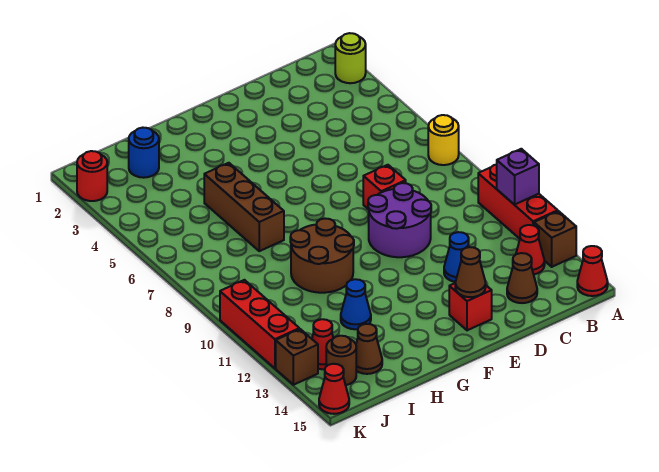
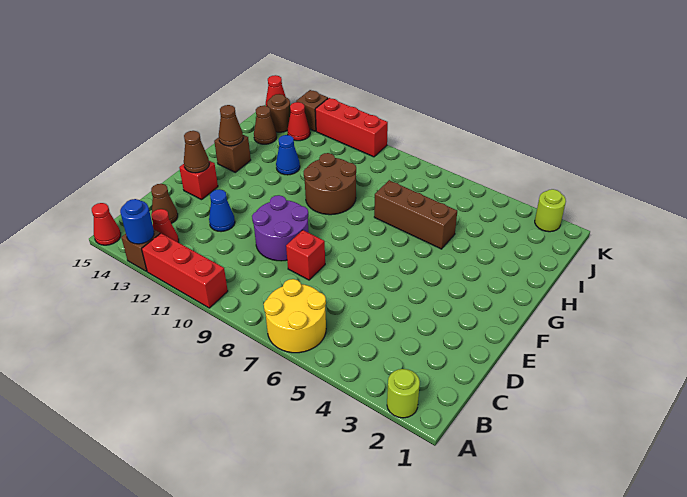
yellow round brick A7 level 1 -> yellow round brick A6:B7 level 1
purple brick A11 level 2 -> none
none -> brown brick G14 level 1
none -> brown cone G14 level 2
blue round brick I2 level 1 -> blue round brick A13 level 2
red round brick K2 level 1 -> lime round brick K2 level 1

